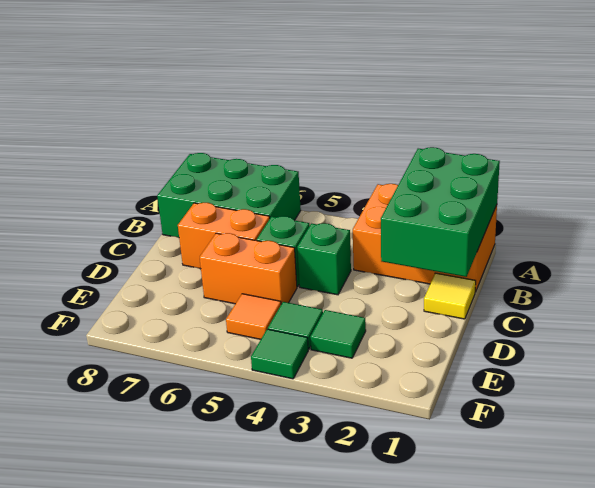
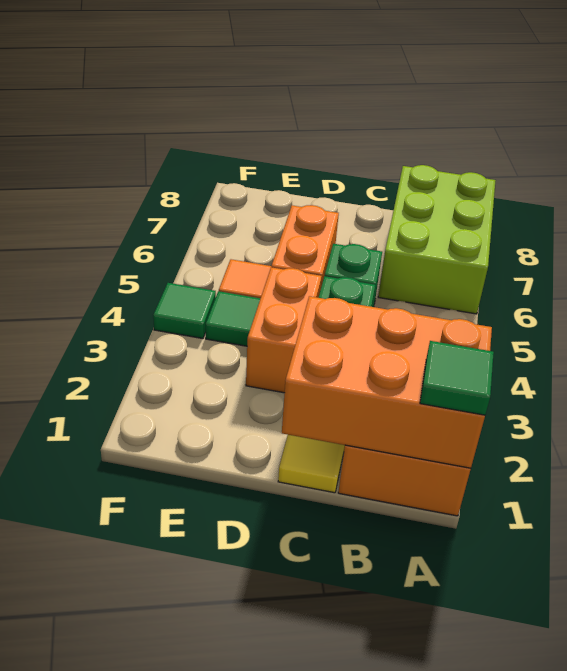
green brick A1:C2 level 2 -> orange brick A1:C2 level 2
green brick A6:B8 level 1 -> lime brick A6:B8 level 1
orange brick C6:C7 level 1 -> orange brick D3:D4 level 1
green tile E3 level 1 -> green tile A1 level 3

